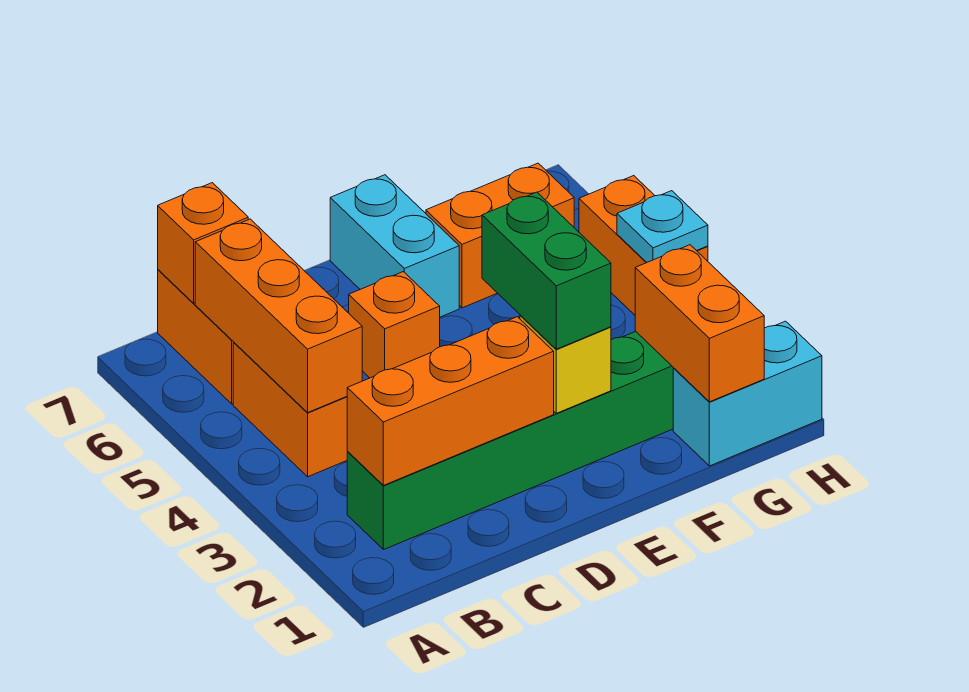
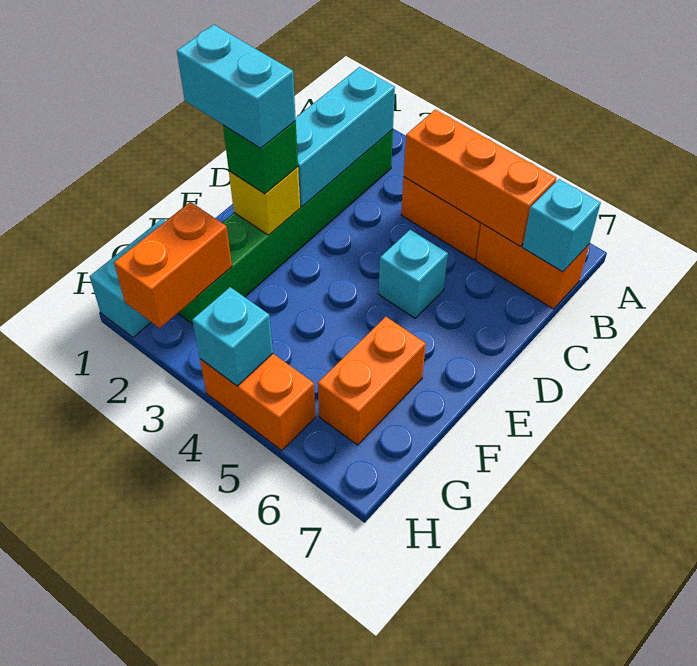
orange brick B2:D2 level 2 -> cyan brick B2:D2 level 2
orange brick B7 level 2 -> cyan brick B7 level 2
orange brick D5 level 1 -> cyan brick D5 level 1
green brick E2:E3 level 3 -> green brick E2 level 3
cyan brick E6:E7 level 1 -> cyan brick E1:E2 level 4
orange brick G1:G2 level 2 -> orange brick G2:H2 level 2
cyan plate H4 level 2 -> cyan brick H4 level 2

